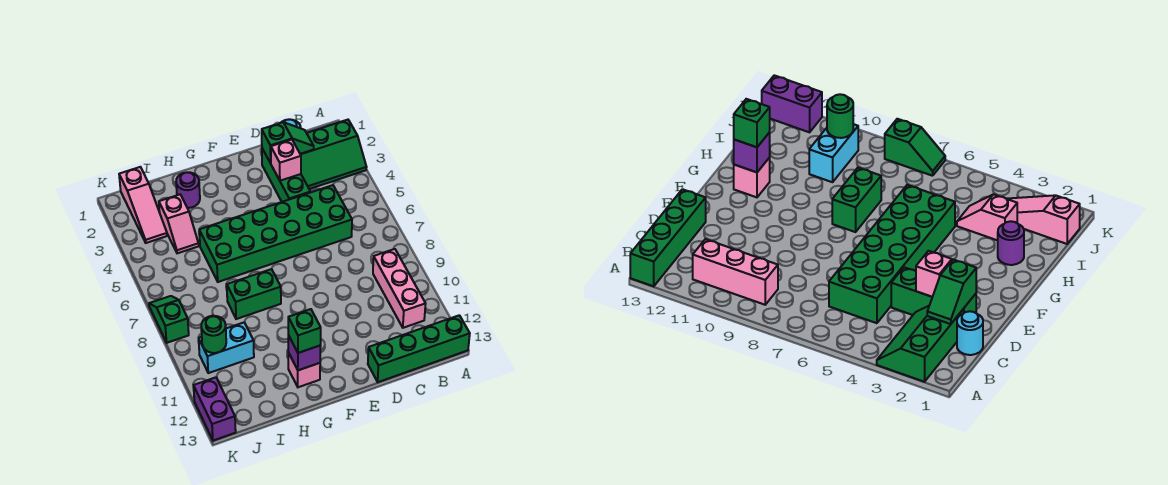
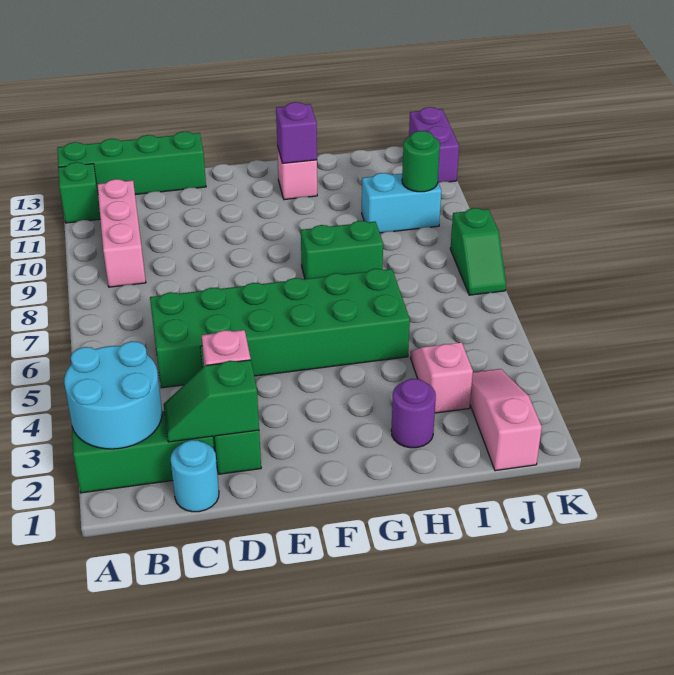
none -> cyan round brick A2:B3 level 2
green brick G12 level 3 -> green brick A12 level 1

